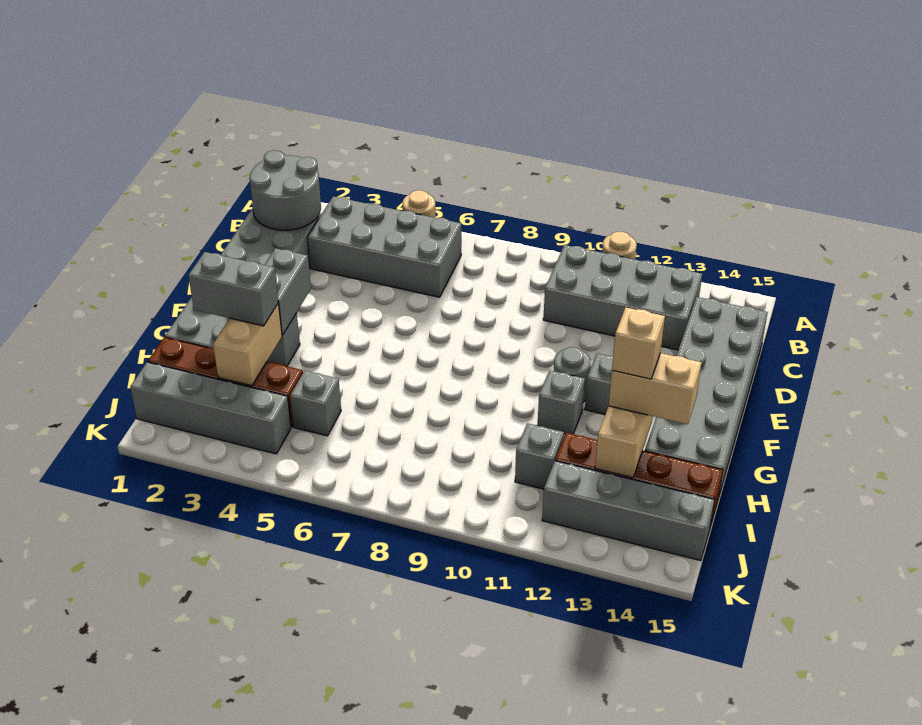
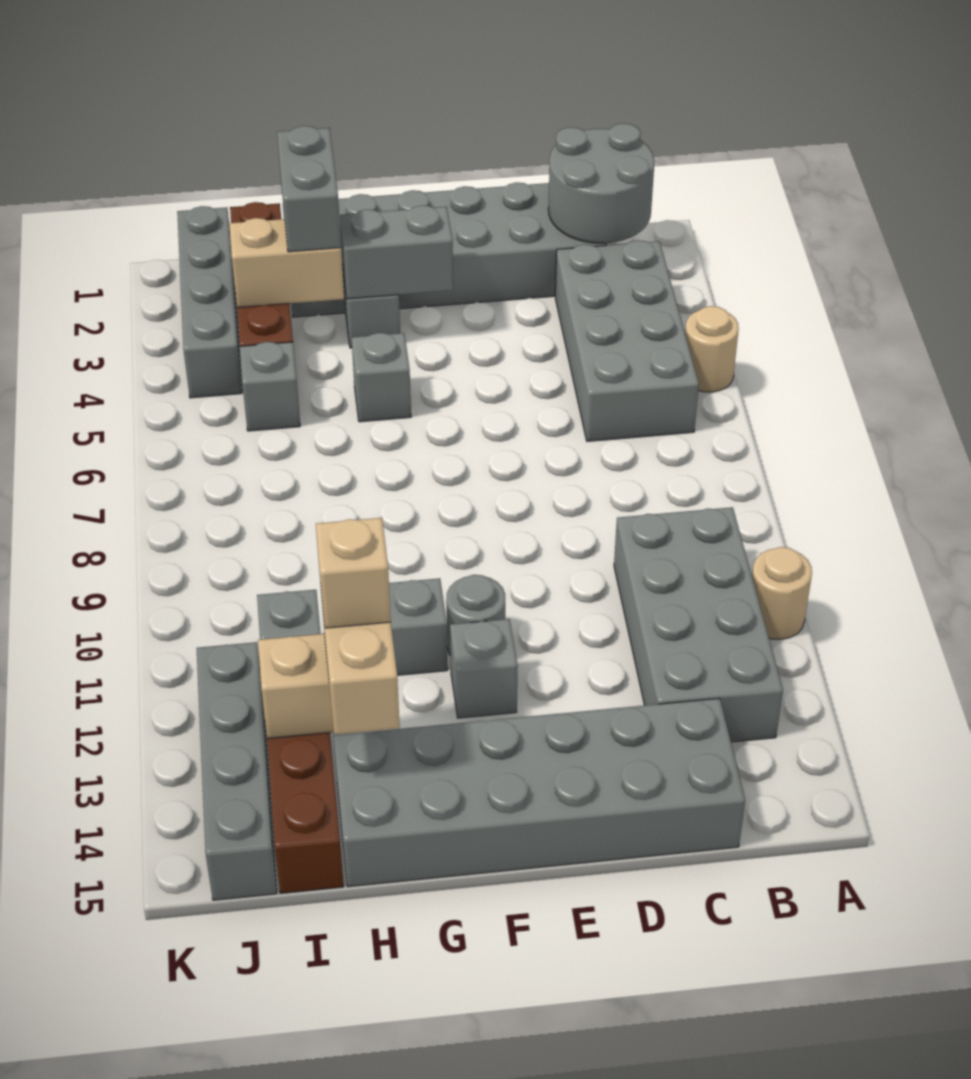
none -> grey brick G5 level 1

